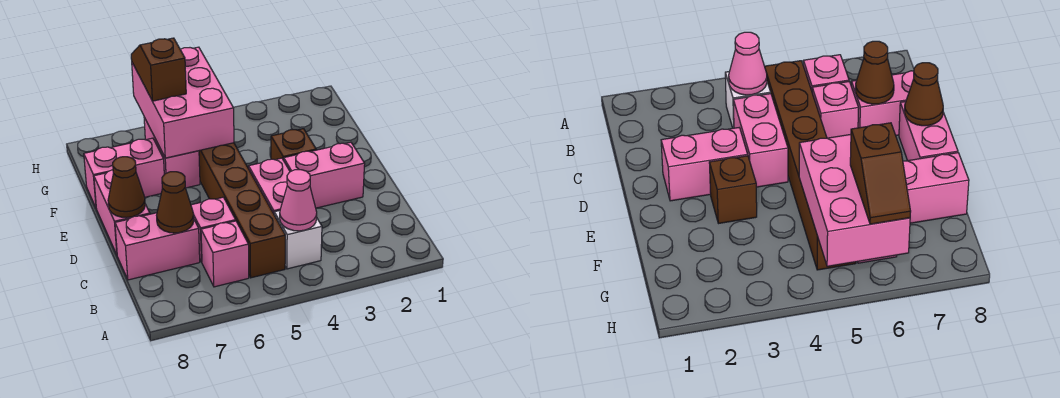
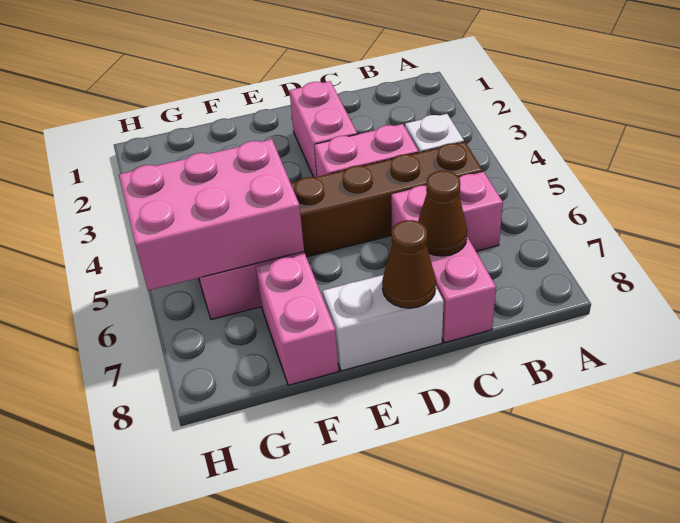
pink cone B4 level 2 -> none
pink brick D8:E8 level 1 -> white brick D8:E8 level 1
brown brick E3 level 1 -> none
brown slope G6:H6 level 3 top G -> none

